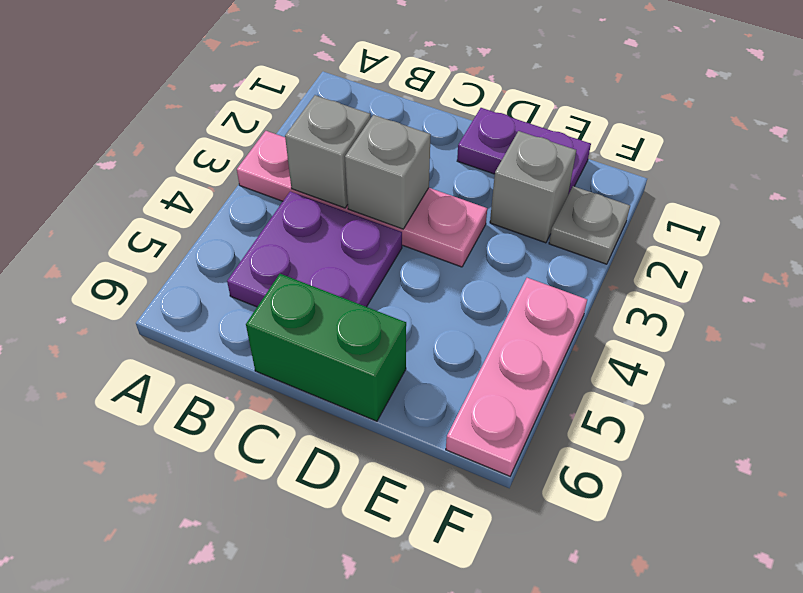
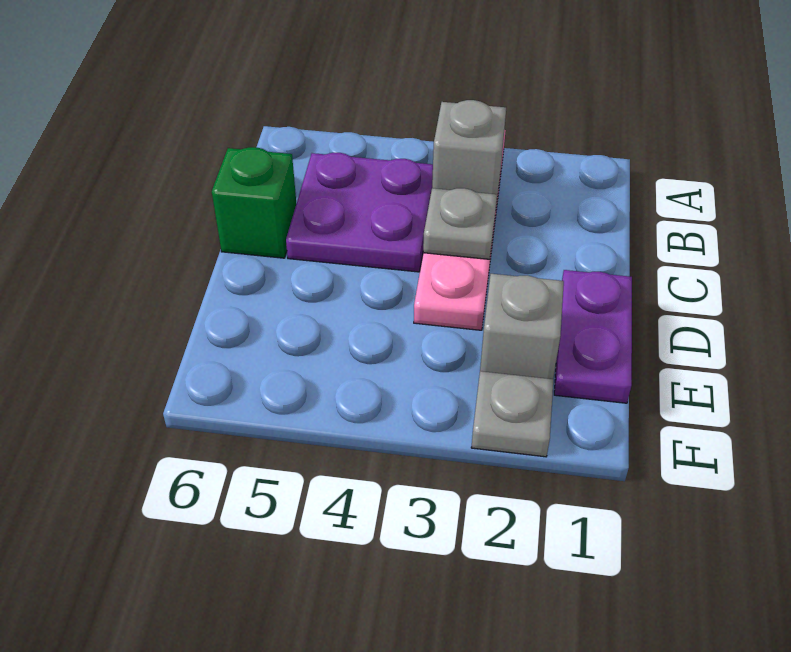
grey brick C3 level 2 -> grey plate C3 level 2
green brick C6:D6 level 1 -> green brick C6 level 1
pink plate F4:F6 level 1 -> none

